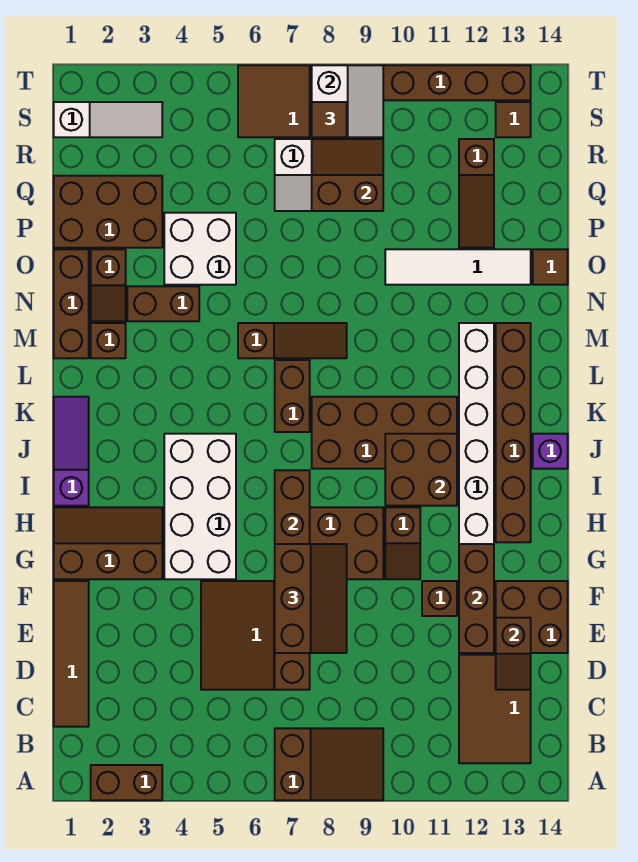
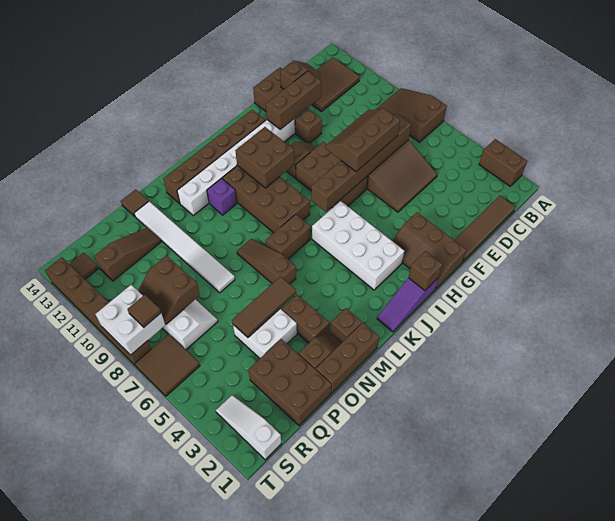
white brick G4:J5 level 1 -> white brick I3:J6 level 1
none -> brown brick I1 level 2
purple brick J14 level 1 -> purple brick L11 level 1
none -> brown tile N5:P5 level 2
white tile O10:O13 level 1 -> white tile O8:O13 level 1
white slope S8:T9 level 2 top 8 -> white brick S8:T9 level 2

